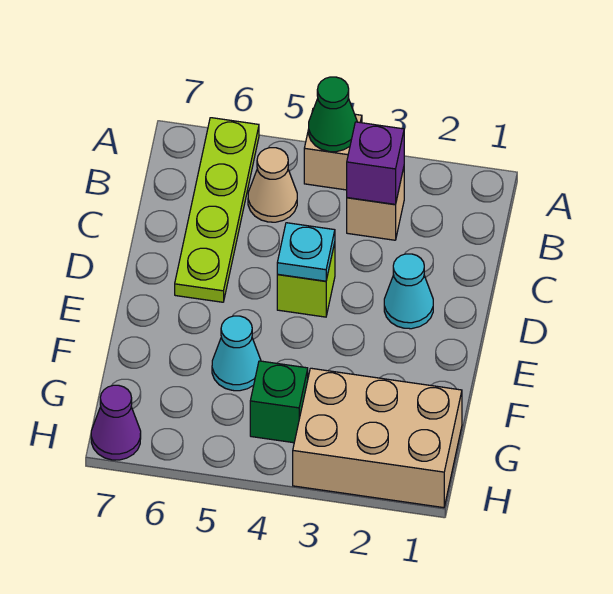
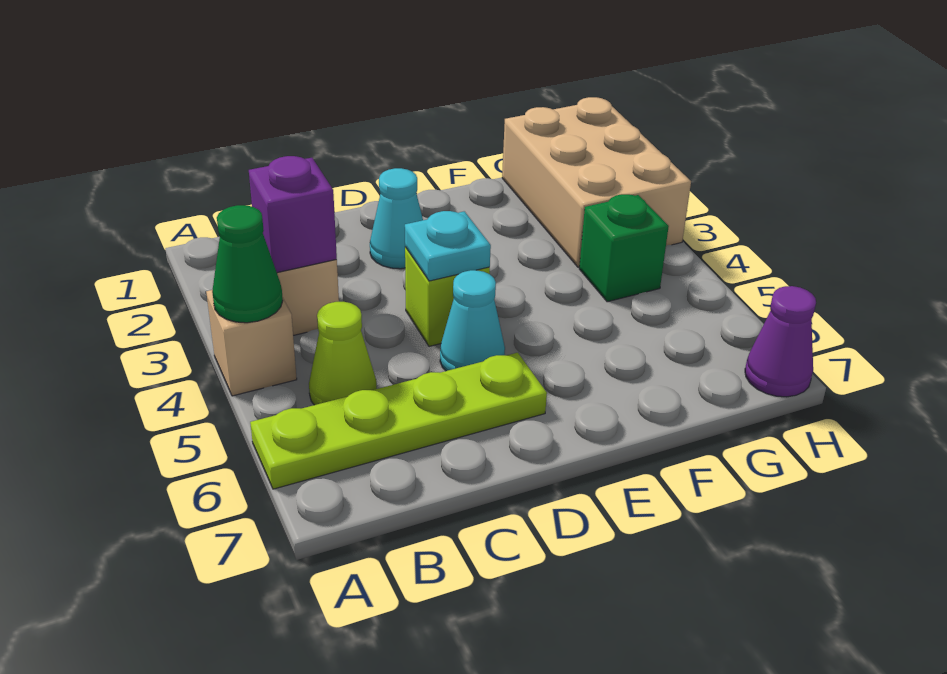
tan cone B5 level 1 -> lime cone B5 level 1
cyan cone F5 level 1 -> cyan cone D5 level 1

